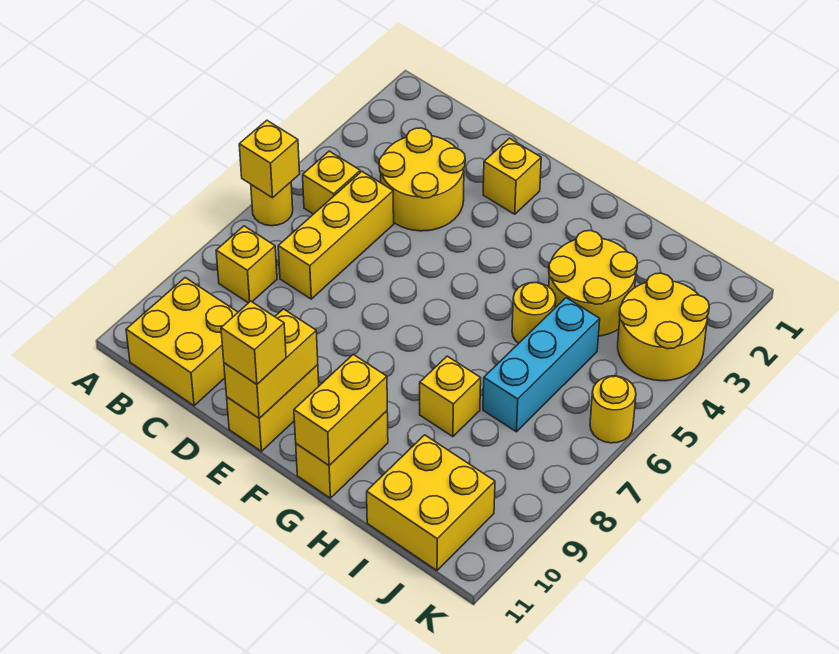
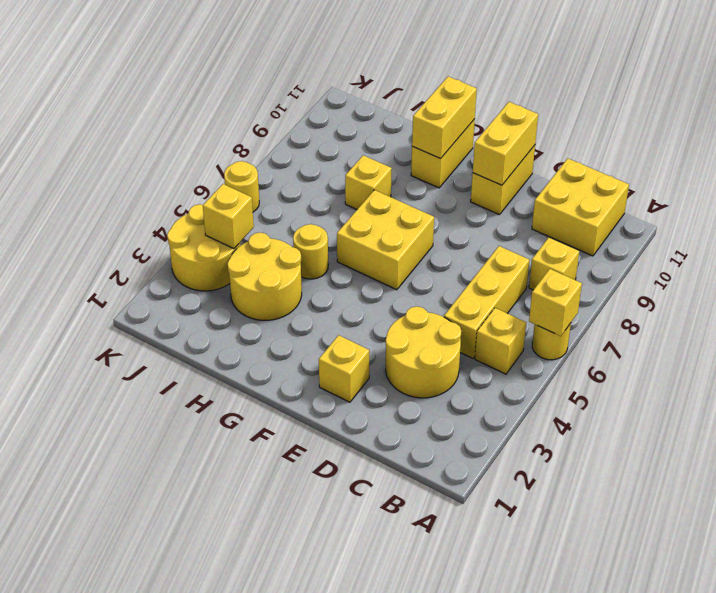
yellow brick E11 level 3 -> yellow brick J4 level 2
cyan brick I5:I7 level 1 -> none
yellow brick I10:J11 level 1 -> yellow brick F6:G7 level 1

